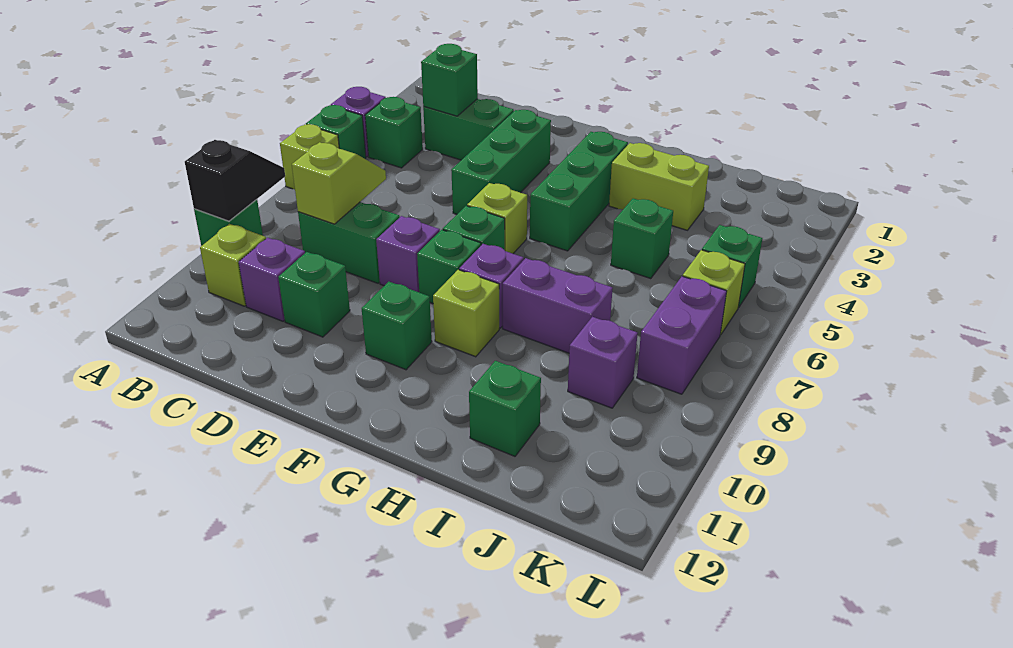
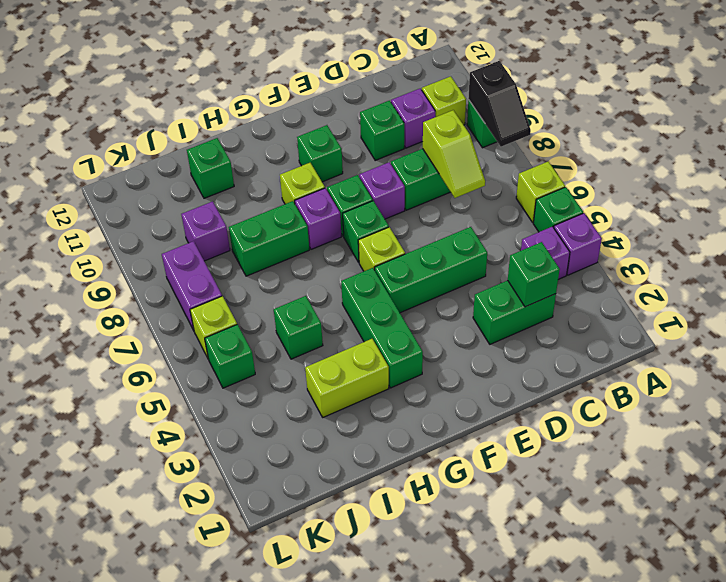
green brick B4 level 1 -> purple brick B4 level 1
green brick E3:E5 level 1 -> green brick D5:F5 level 1
purple brick H8:I8 level 1 -> green brick H8:I8 level 1

